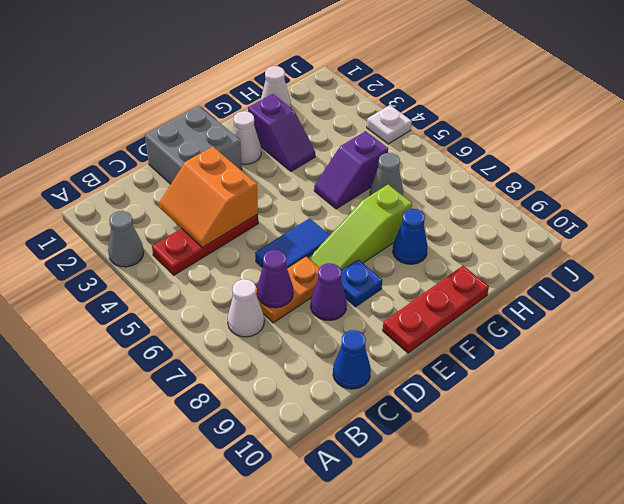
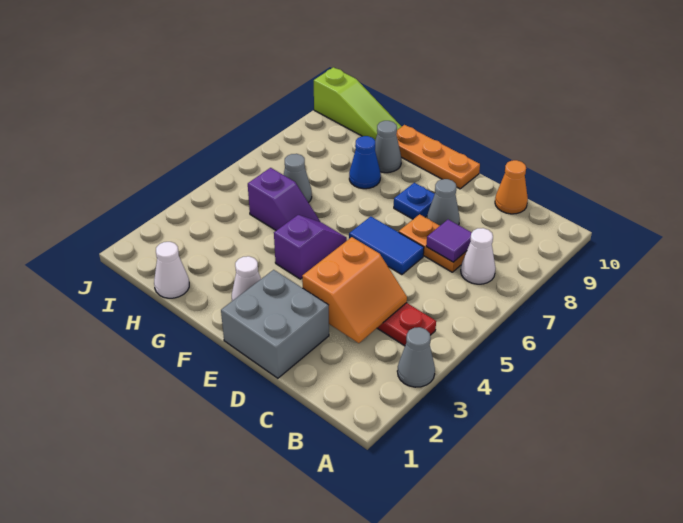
purple cone C7 level 2 -> purple tile C7 level 2
blue cone C10 level 1 -> orange cone C10 level 1
purple cone D8 level 1 -> grey cone D8 level 1
lime slope E7:G7 level 1 top G -> lime slope H10:J10 level 1 top J
red plate E10:G10 level 1 -> orange plate E10:G10 level 1
purple slope G2:G3 level 1 top 2 -> purple slope F4:F5 level 1 top 4
none -> grey cone G9 level 1
white plate J4 level 1 -> none

